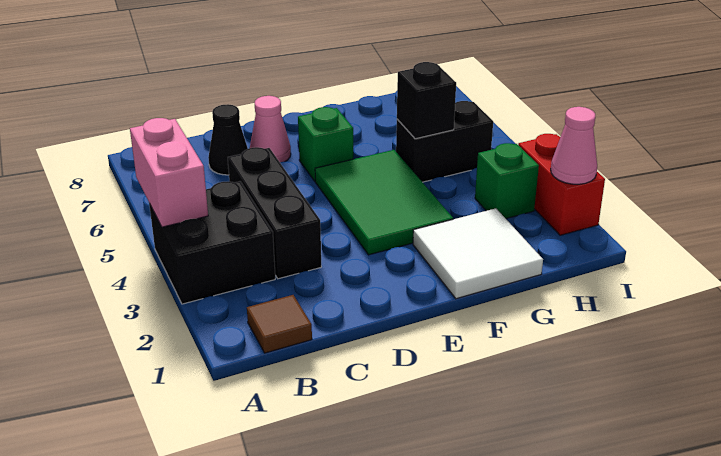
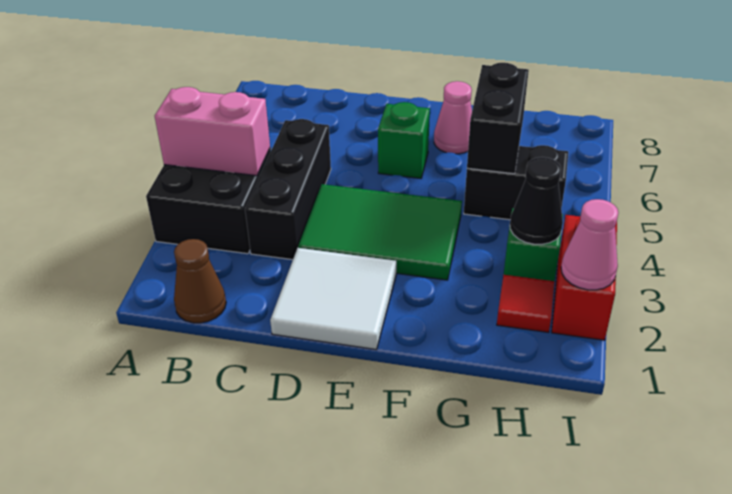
pink brick A4:A5 level 2 -> pink brick A4:B4 level 2
brown tile B1 level 1 -> brown cone B1 level 1
black cone C7 level 1 -> black cone H3 level 2
pink cone D7 level 1 -> pink cone F7 level 1
green tile E3:F5 level 1 -> green tile D3:F4 level 1
white tile F1:G2 level 1 -> white tile D1:E2 level 1
black brick G5 level 2 -> black brick G5:G6 level 2
none -> red tile H2 level 1

